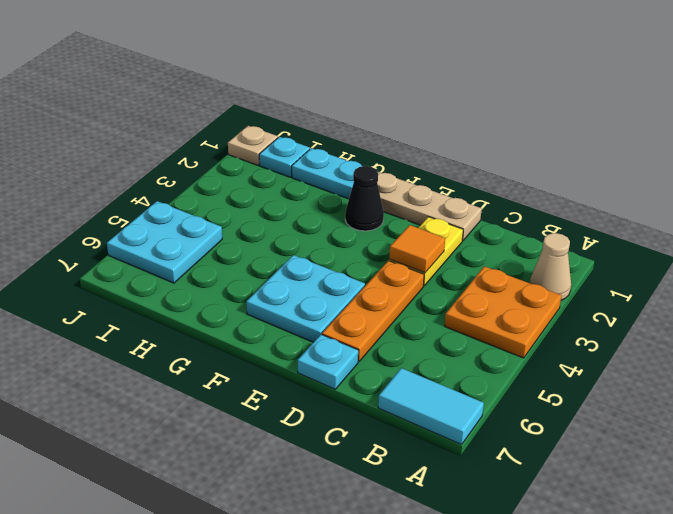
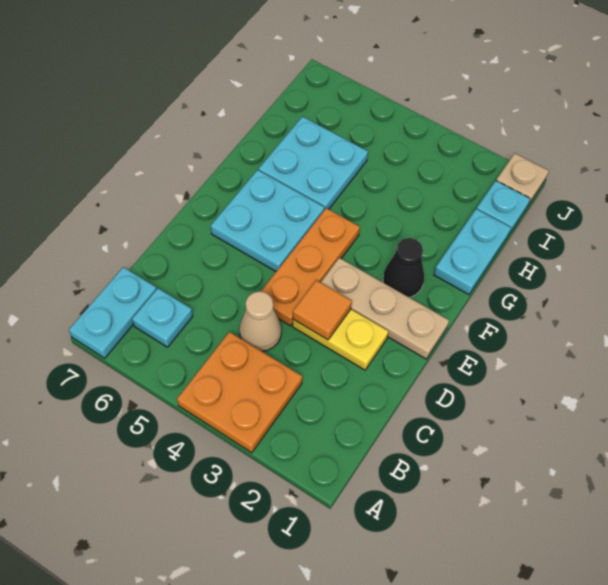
tan cone A2 level 1 -> tan cone C4 level 1
cyan tile A7:B7 level 1 -> cyan plate A7:B7 level 1
tan plate D1:F1 level 1 -> tan plate E1:E3 level 1
orange plate D4:D6 level 1 -> orange plate D4:F4 level 1
cyan plate D7 level 1 -> cyan plate B6 level 1
cyan plate I5:J6 level 1 -> cyan plate G5:H6 level 1

